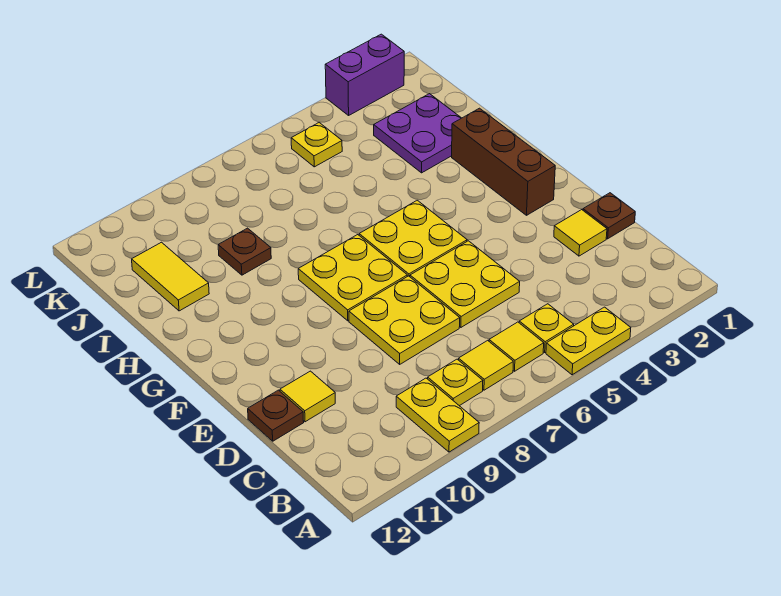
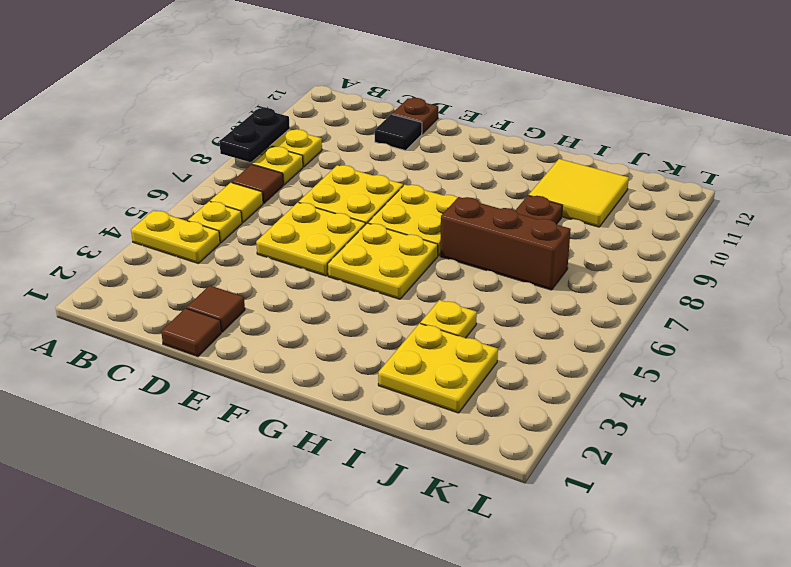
yellow plate A4:A5 level 1 -> yellow plate A4:B4 level 1
none -> black plate A8:A9 level 2
yellow tile B7 level 1 -> brown tile B7 level 1
brown plate D1 level 1 -> brown tile D1 level 1
yellow tile D2 level 1 -> brown tile D2 level 1
yellow tile D11 level 1 -> black tile D11 level 1
brown brick F2:H2 level 1 -> brown brick H7:J7 level 1
purple plate I2:J3 level 1 -> yellow plate I2:J3 level 1
yellow tile I11:J11 level 1 -> yellow tile I10:J11 level 1
yellow plate K5 level 1 -> yellow plate I4 level 1
purple brick L2:L3 level 1 -> none

